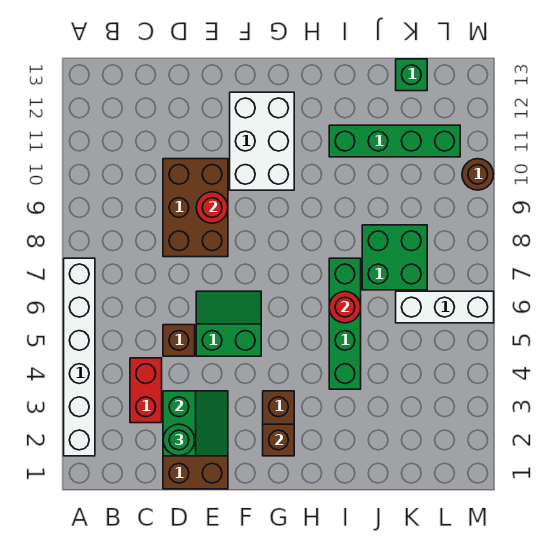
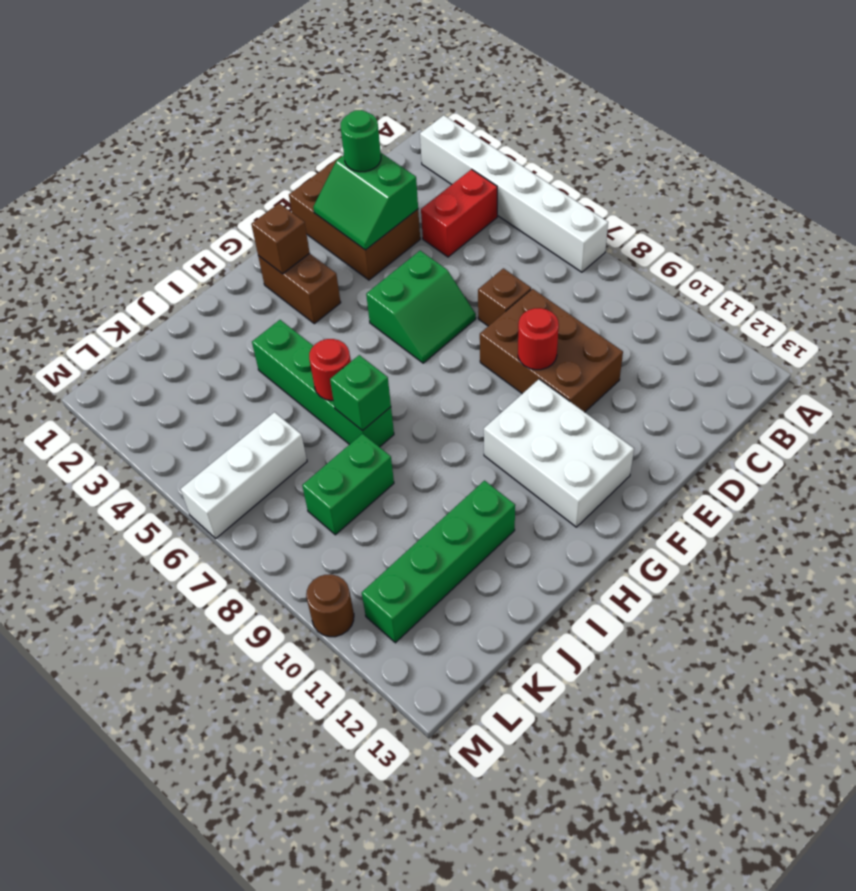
red brick C3:C4 level 1 -> red brick B4:C4 level 1
brown brick D5 level 1 -> brown brick D7 level 1
green brick J7:K8 level 1 -> green brick J8:K8 level 1
green brick K13 level 1 -> green brick I7 level 2

